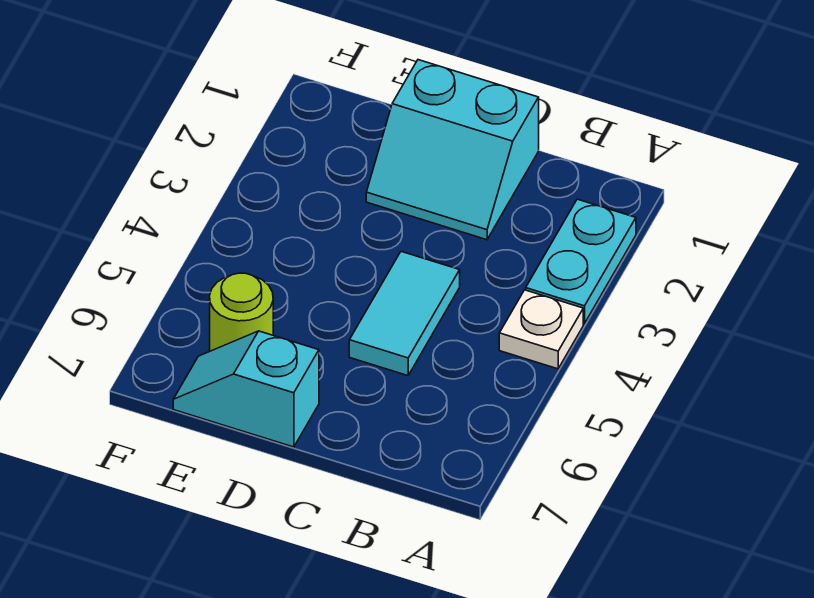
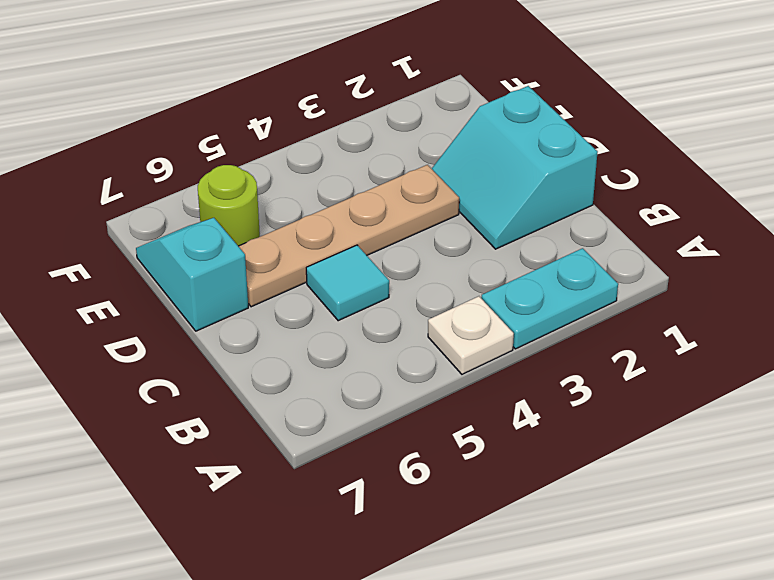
cyan tile C4:C5 level 1 -> cyan tile C5 level 1
none -> tan plate D3:D6 level 1

